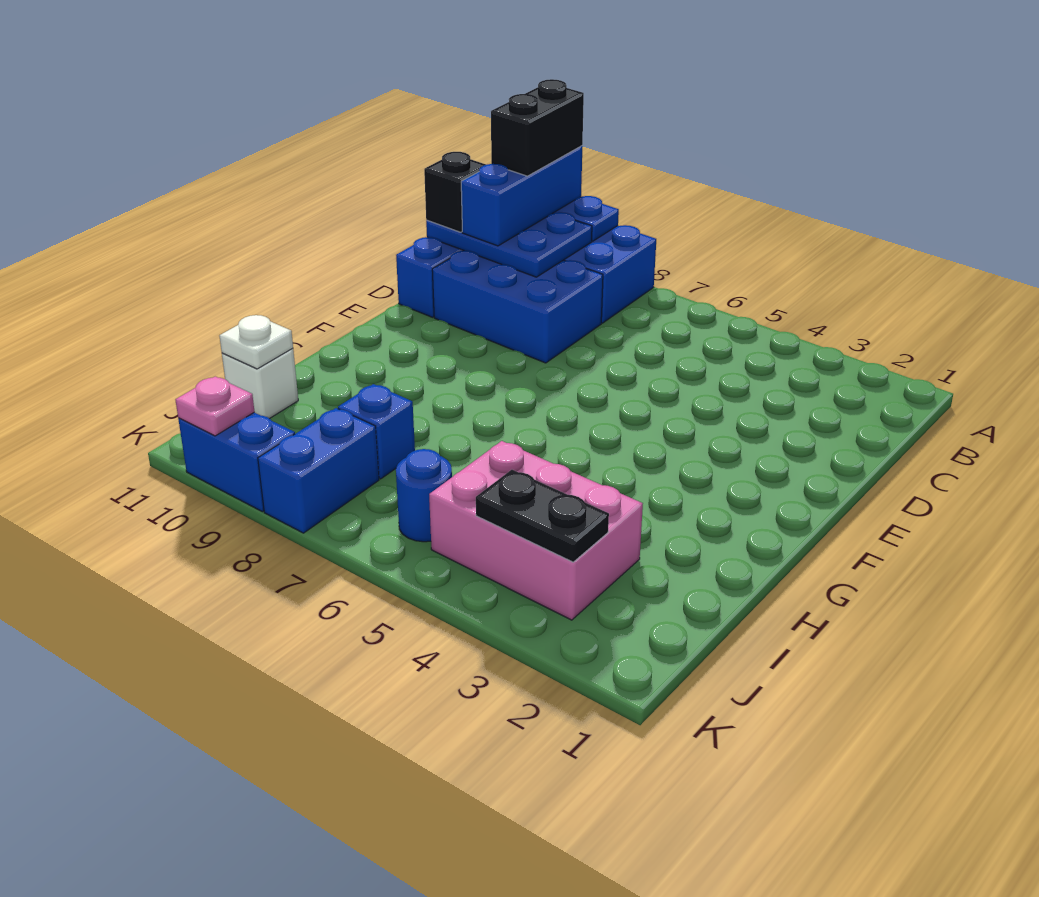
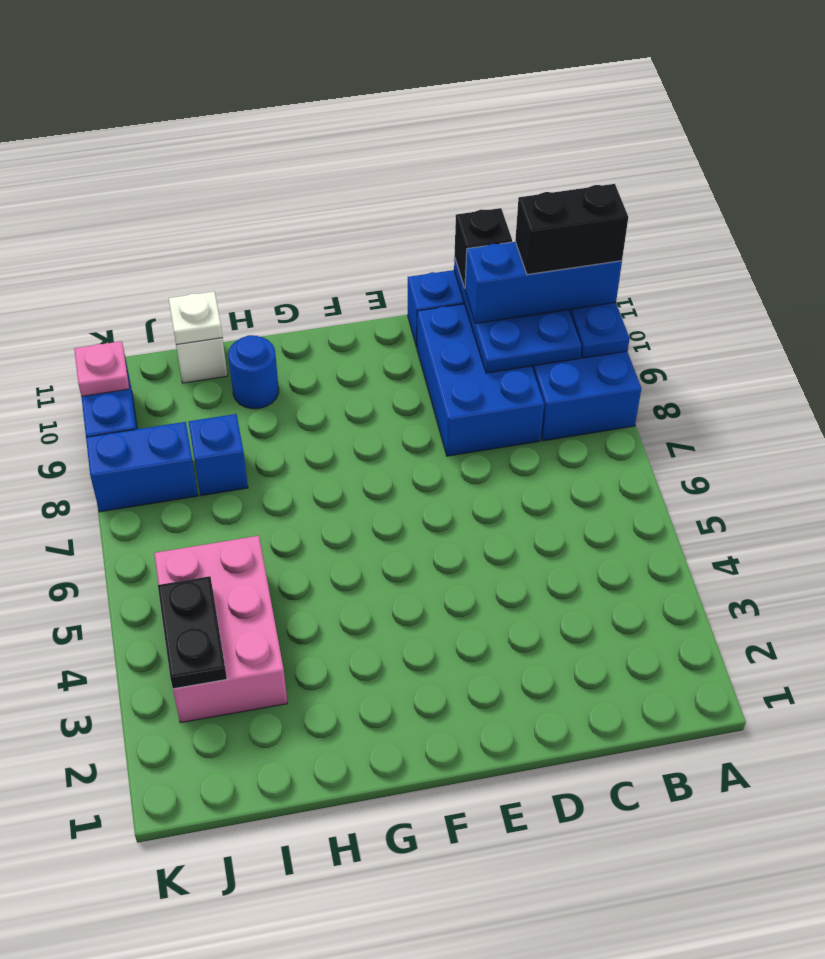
blue round brick J6 level 1 -> blue round brick H10 level 1

